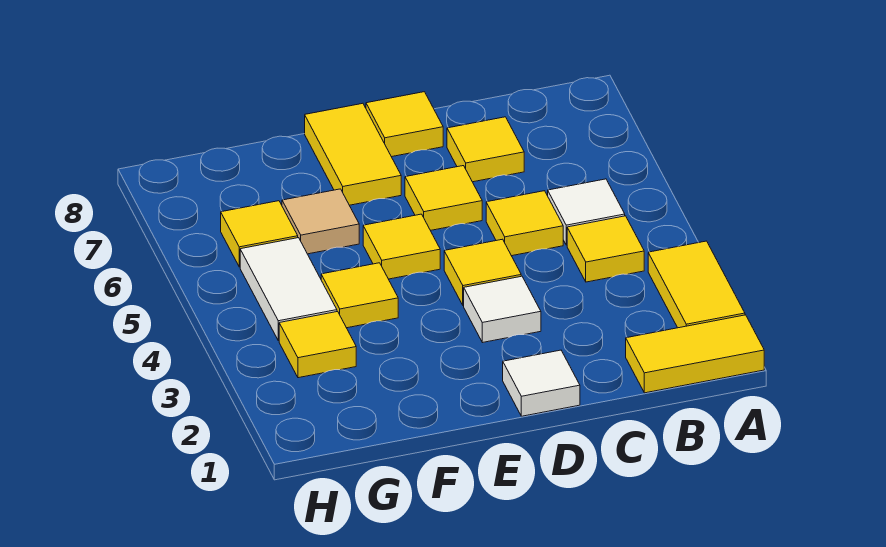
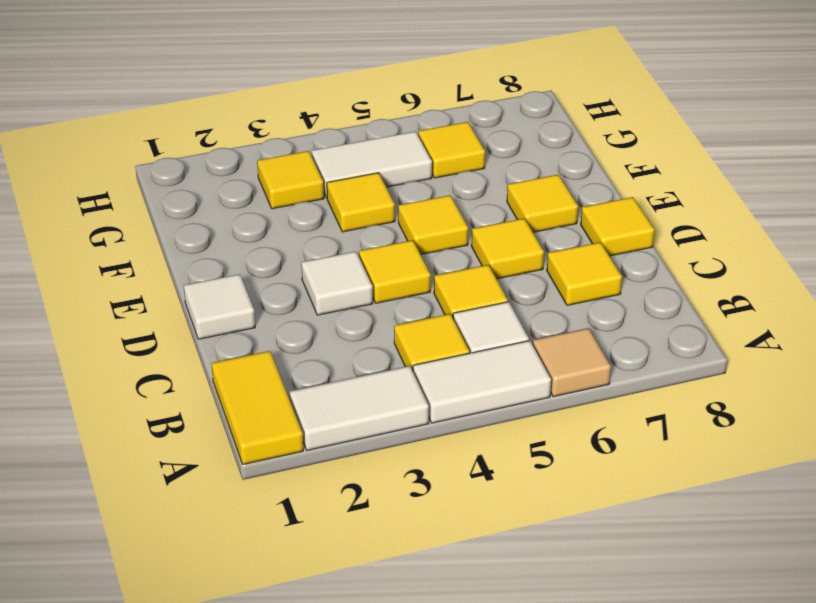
yellow tile A2:A3 level 1 -> white tile A2:A3 level 1
none -> white tile A4:A5 level 1
yellow tile E7:E8 level 1 -> yellow tile E7 level 1
tan tile F6 level 1 -> tan tile A6 level 1

